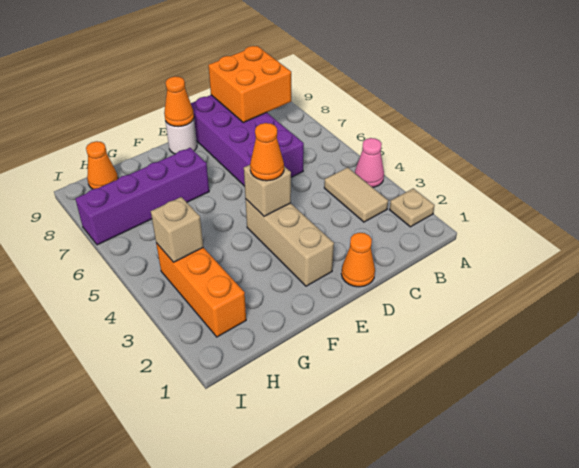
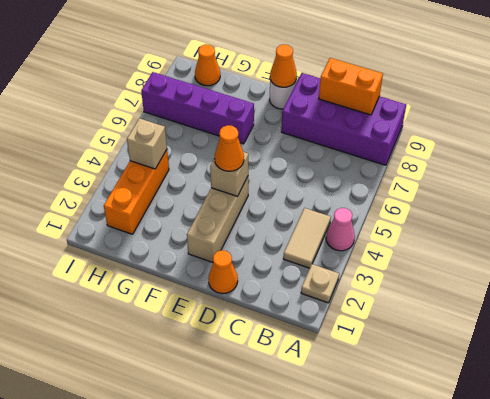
orange brick B8:C9 level 2 -> orange brick B9:C9 level 2
purple brick C6:D9 level 1 -> purple brick A8:D9 level 1

